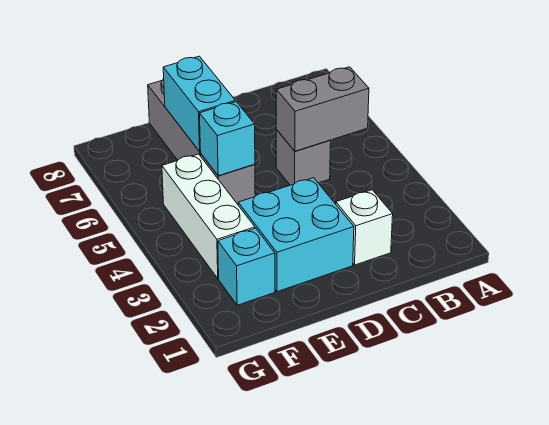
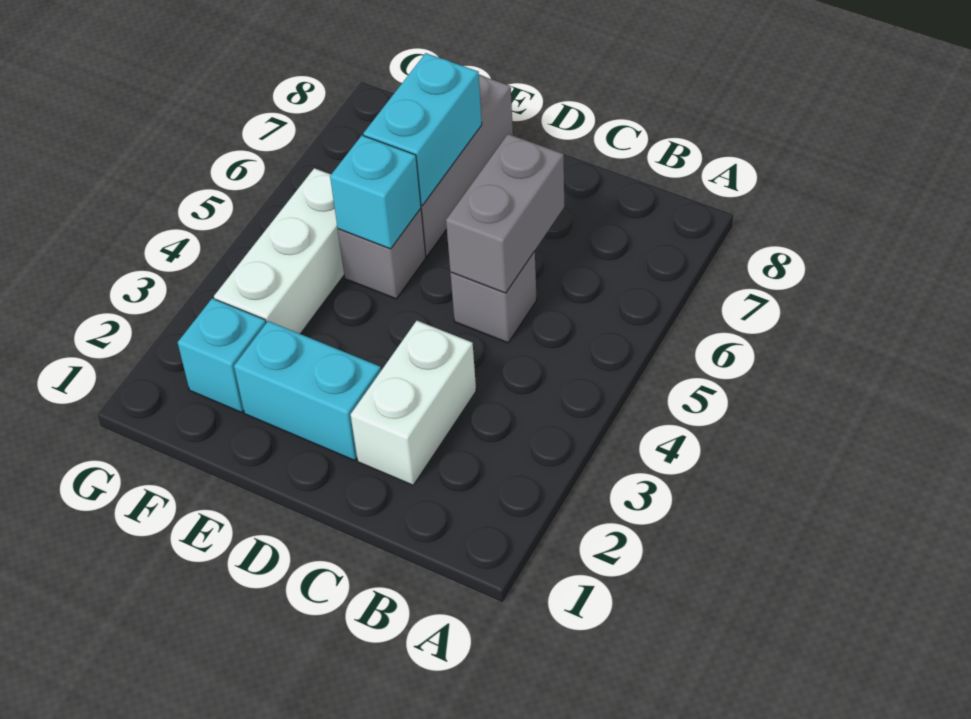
grey brick B5:C5 level 2 -> grey brick C5:C6 level 2
white brick C2 level 1 -> white brick C2:C3 level 1
cyan brick D2:E3 level 1 -> cyan brick D2:E2 level 1

